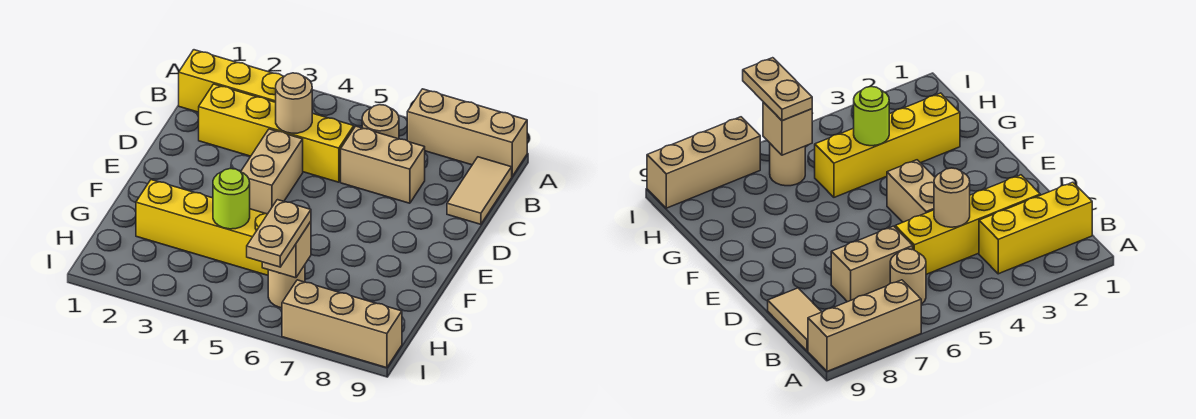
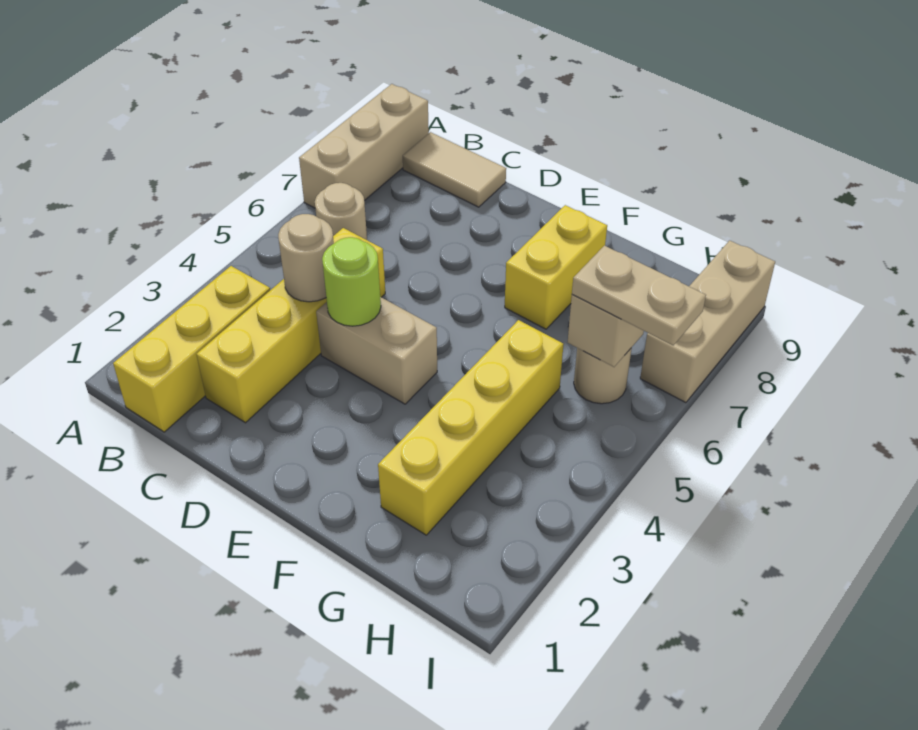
tan brick C6:C7 level 1 -> none
none -> yellow brick F7:F8 level 1
lime round brick G4 level 2 -> lime round brick D4 level 2

